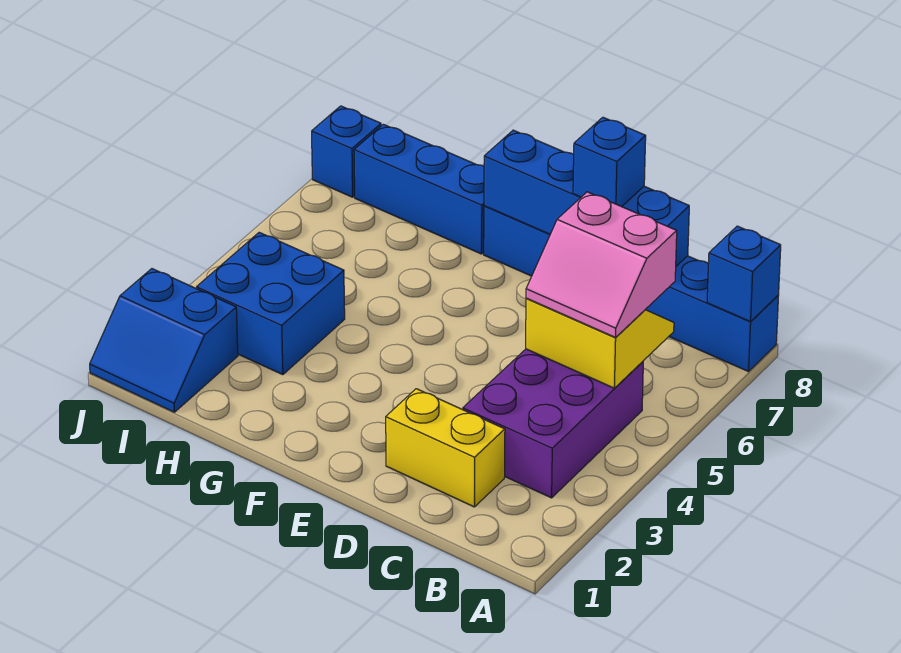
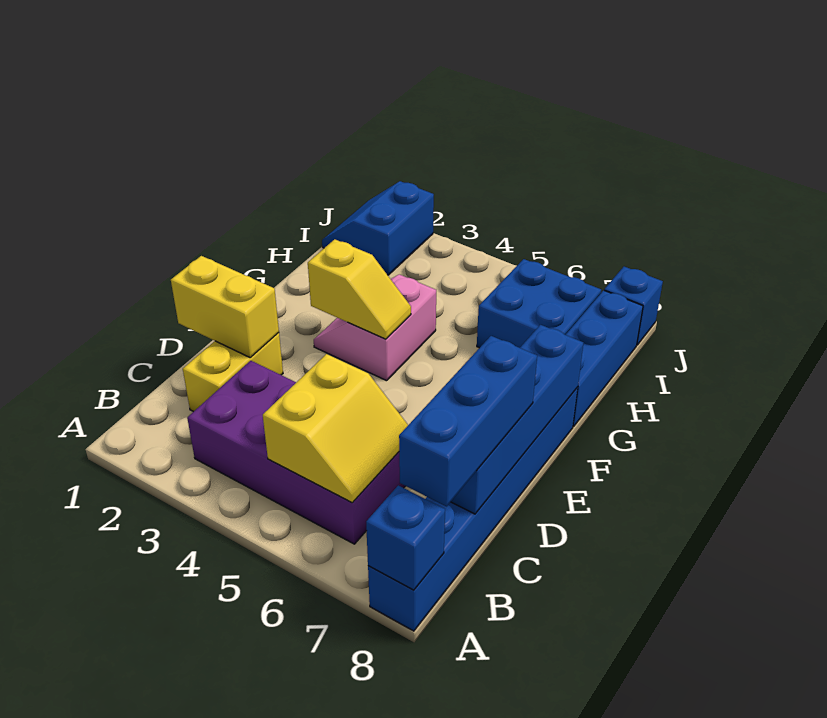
purple brick B3:C5 level 1 -> purple brick B3:C6 level 1
pink slope B5:C6 level 3 top 6 -> pink slope F3:G4 level 1 top 4
none -> yellow brick D1:D2 level 2
blue brick D8 level 3 -> blue brick B8:D8 level 3
none -> yellow slope F3:F4 level 2 top 3
blue brick H3:I4 level 1 -> blue brick H6:I7 level 1

